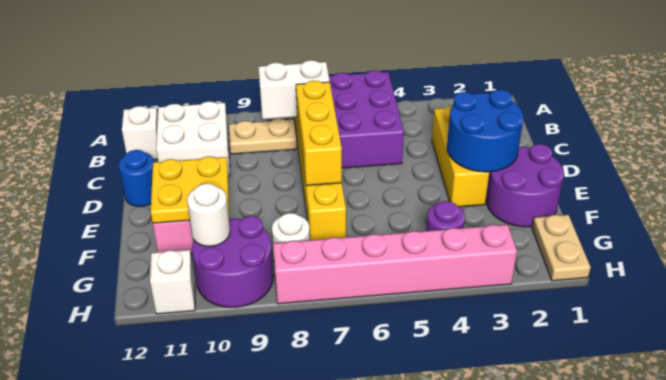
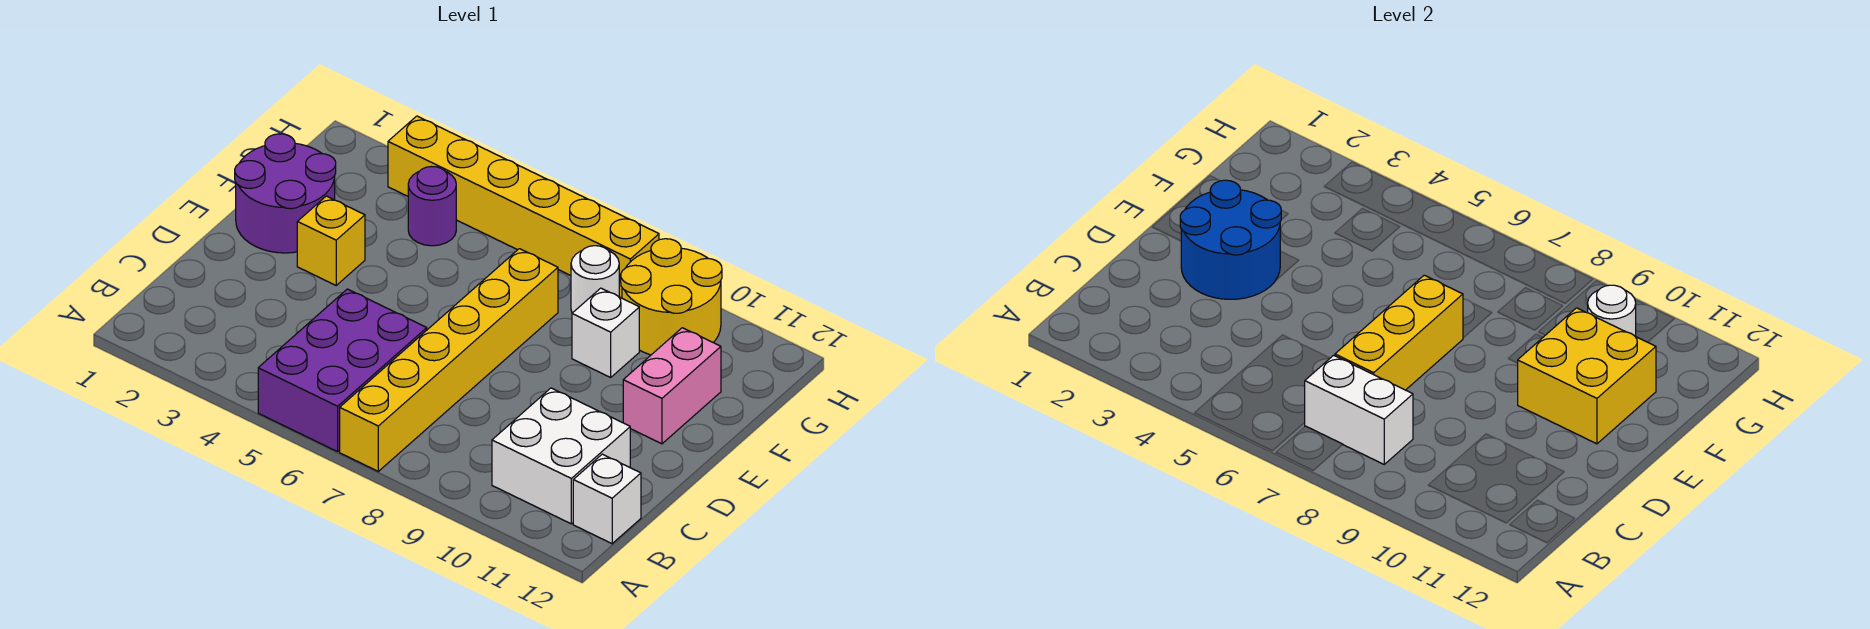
tan plate B8:B9 level 1 -> none
yellow brick C3:E3 level 1 -> yellow brick E3 level 1
blue round brick D12 level 1 -> none
yellow plate E10:F11 level 2 -> yellow brick E10:F11 level 2
tan plate G1:H1 level 1 -> none
purple round brick G9:H10 level 1 -> yellow round brick G9:H10 level 1
pink brick H3:H8 level 1 -> yellow brick H3:H8 level 1
white brick H11 level 1 -> white brick F9 level 1

